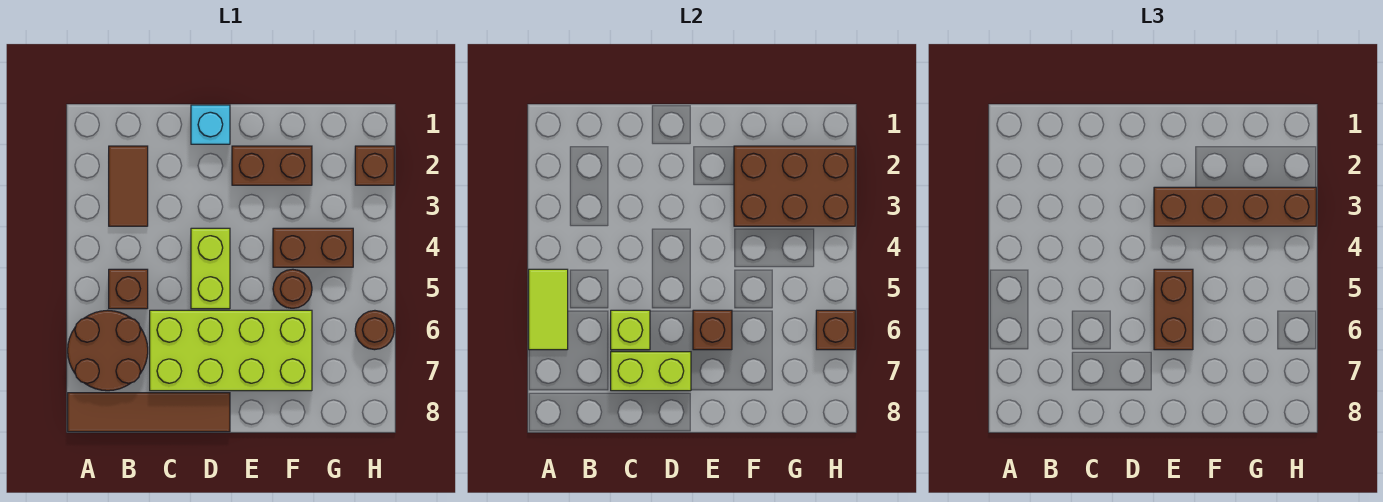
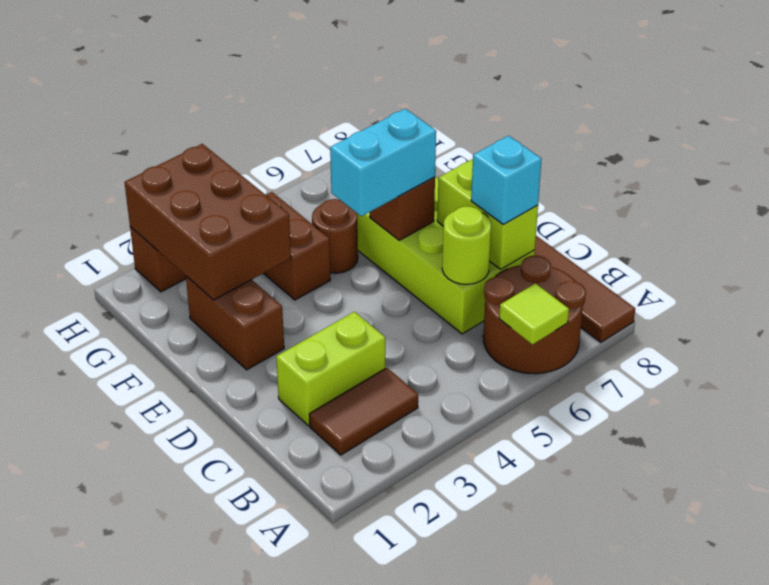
lime tile A5:A6 level 2 -> lime tile A6 level 2
brown brick B5 level 1 -> none
lime brick C6 level 2 -> lime round brick C6 level 2
cyan brick D1 level 1 -> cyan brick C7 level 3
lime brick D4:D5 level 1 -> lime brick C2:C3 level 1
brown brick E3:H3 level 3 -> none
brown brick E5:E6 level 3 -> cyan brick E5:E6 level 3
brown round brick H6 level 1 -> none
brown brick H6 level 2 -> none

